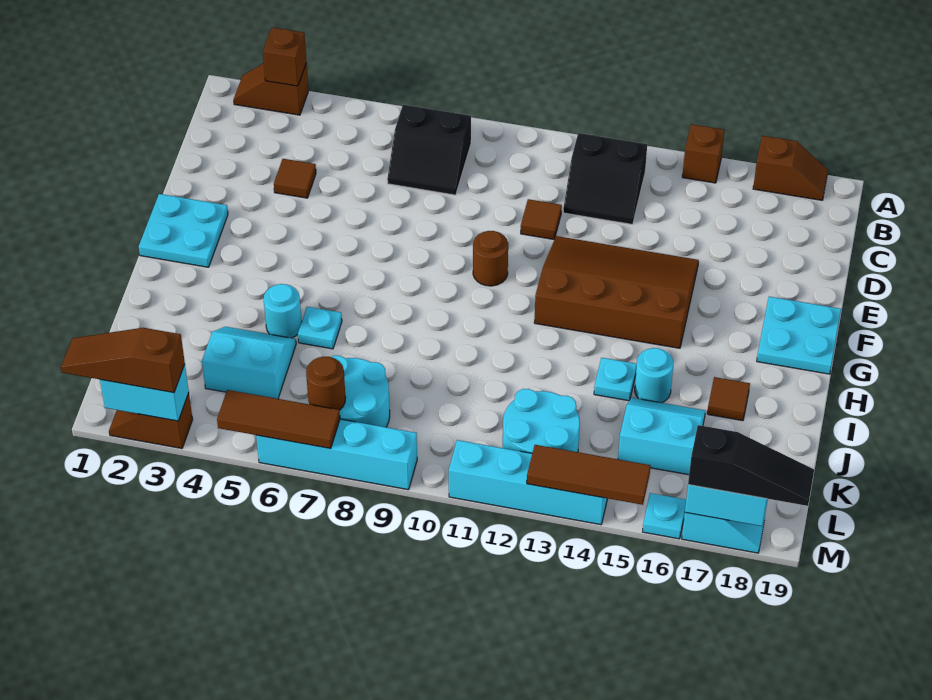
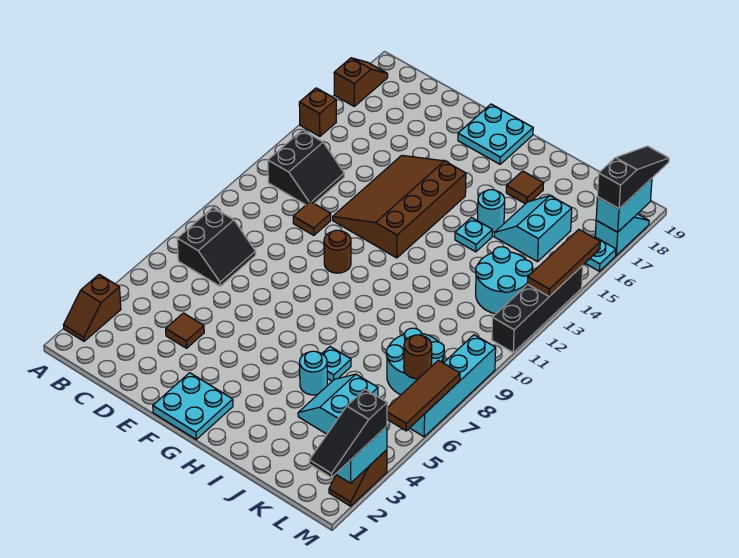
brown brick A3 level 2 -> none
brown slope M1:M3 level 3 top 3 -> black slope M1:M3 level 3 top 3
cyan brick M11:M14 level 1 -> black brick M11:M14 level 1

